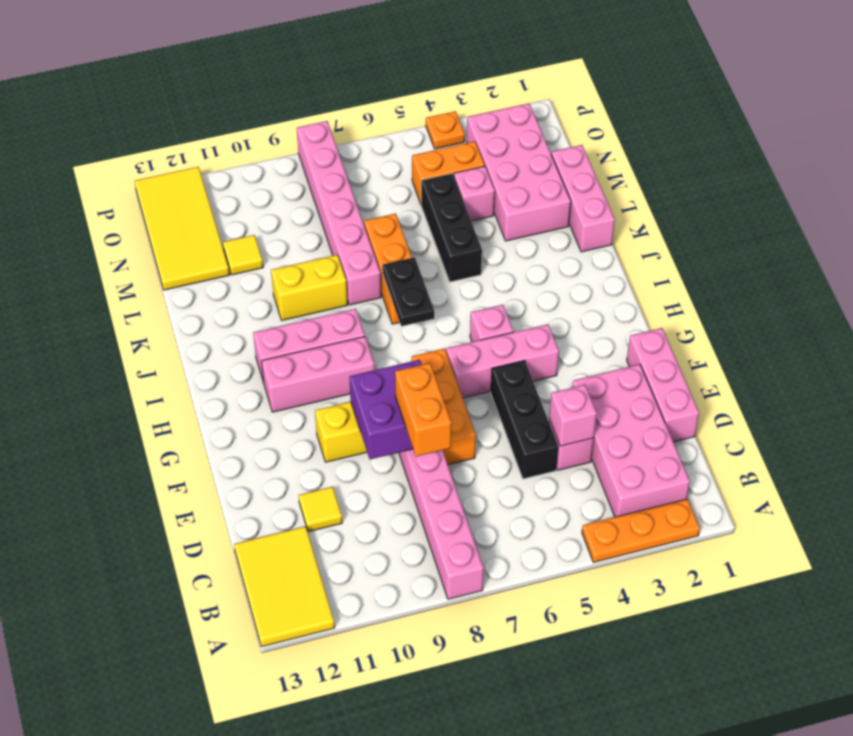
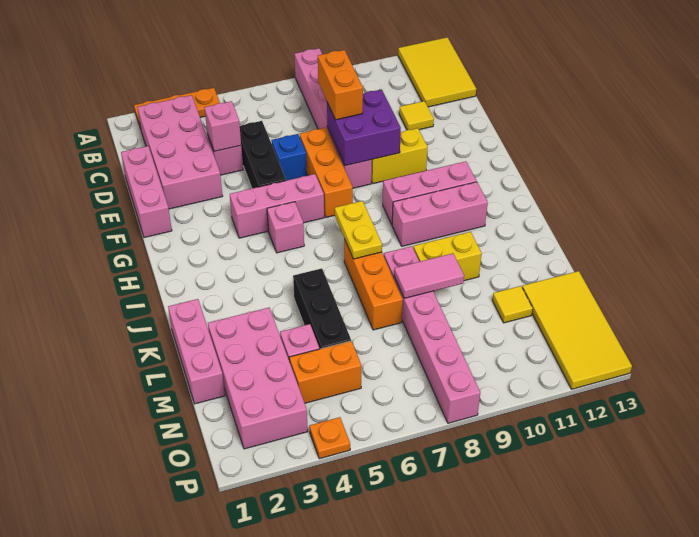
none -> blue brick E6 level 1
black plate I7:J7 level 2 -> yellow plate I7:J7 level 2
none -> pink tile L8:L9 level 2

